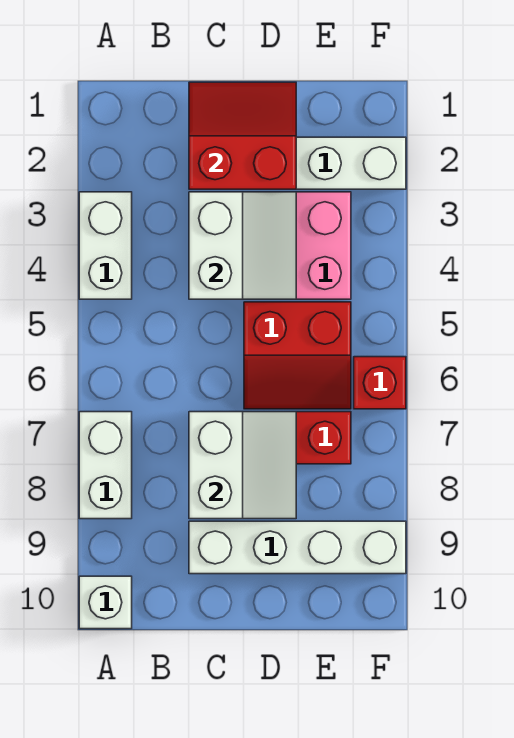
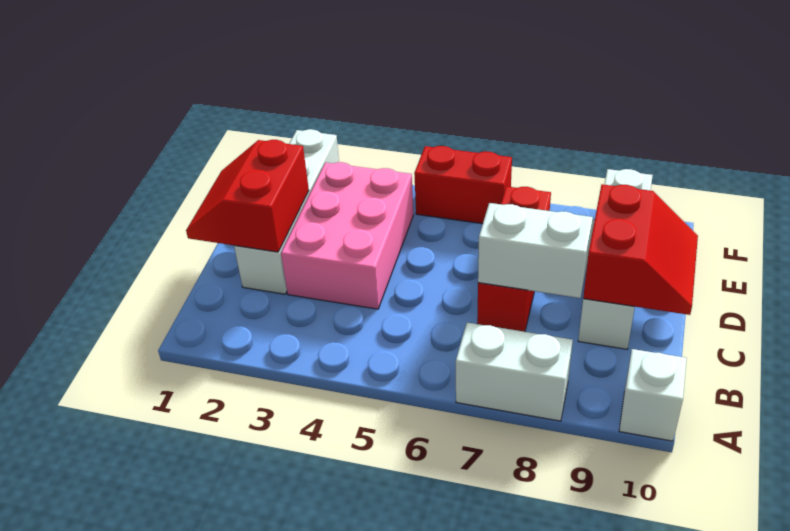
white brick A3:A4 level 1 -> none
white slope C3:D4 level 2 top C -> none
red slope D5:E6 level 1 top 5 -> red slope C9:D10 level 2 top 9
red brick F6 level 1 -> red brick F5:F6 level 1

